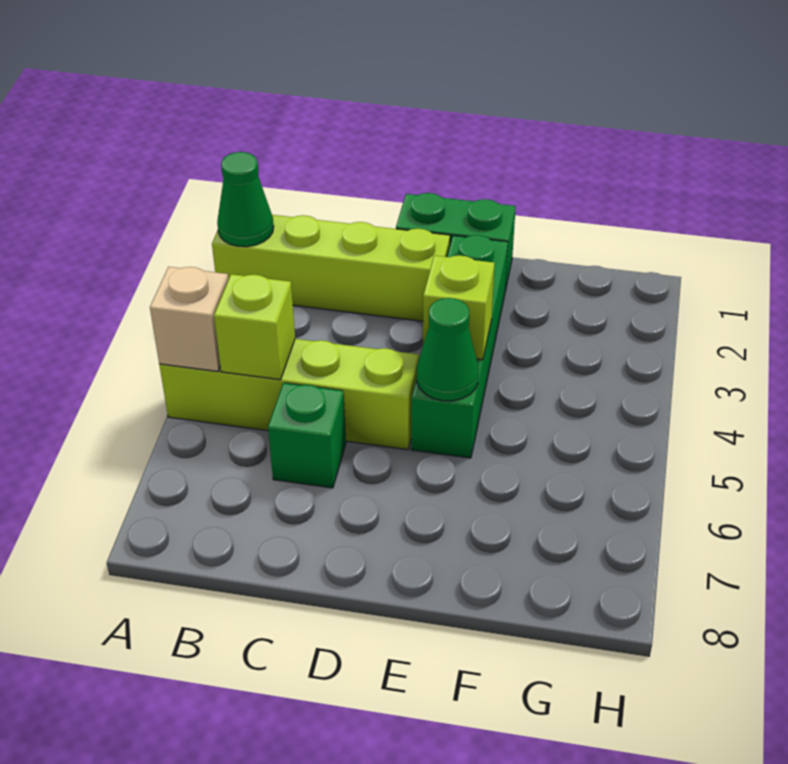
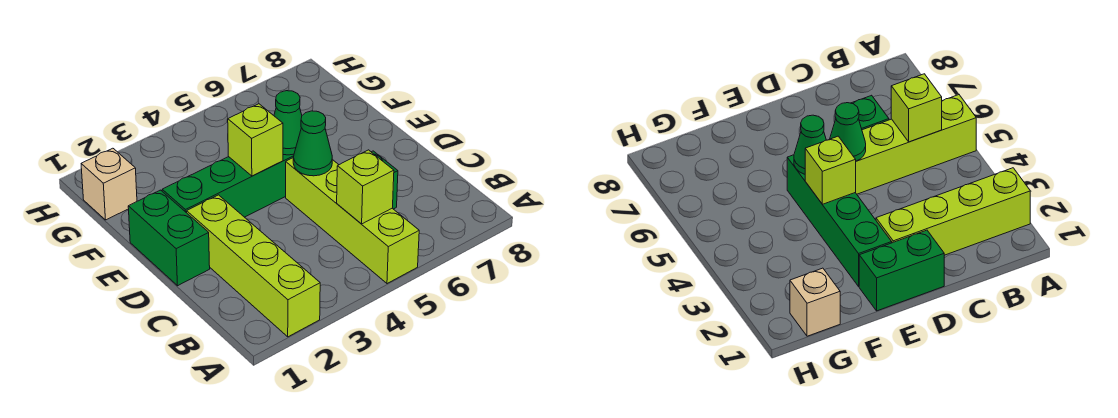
green cone A2 level 2 -> green cone D5 level 2
tan brick A5 level 2 -> tan brick G1 level 1

